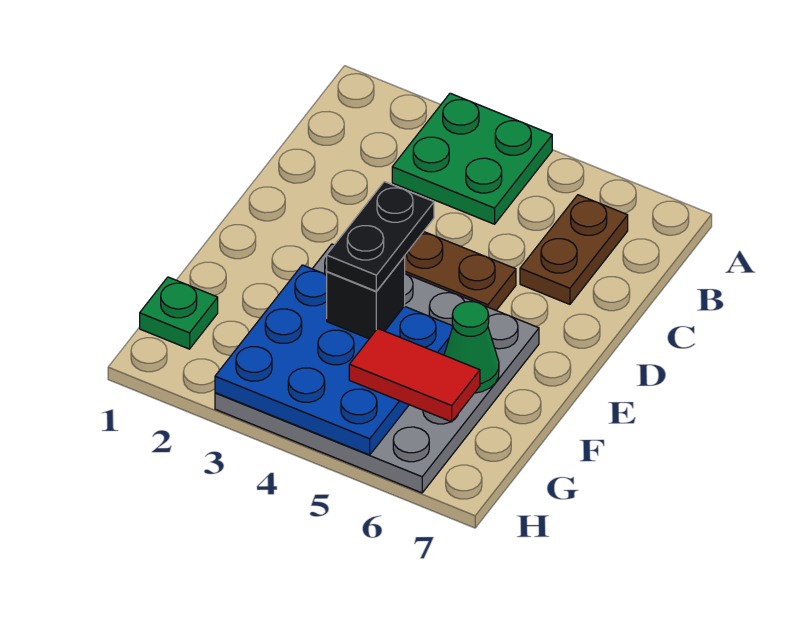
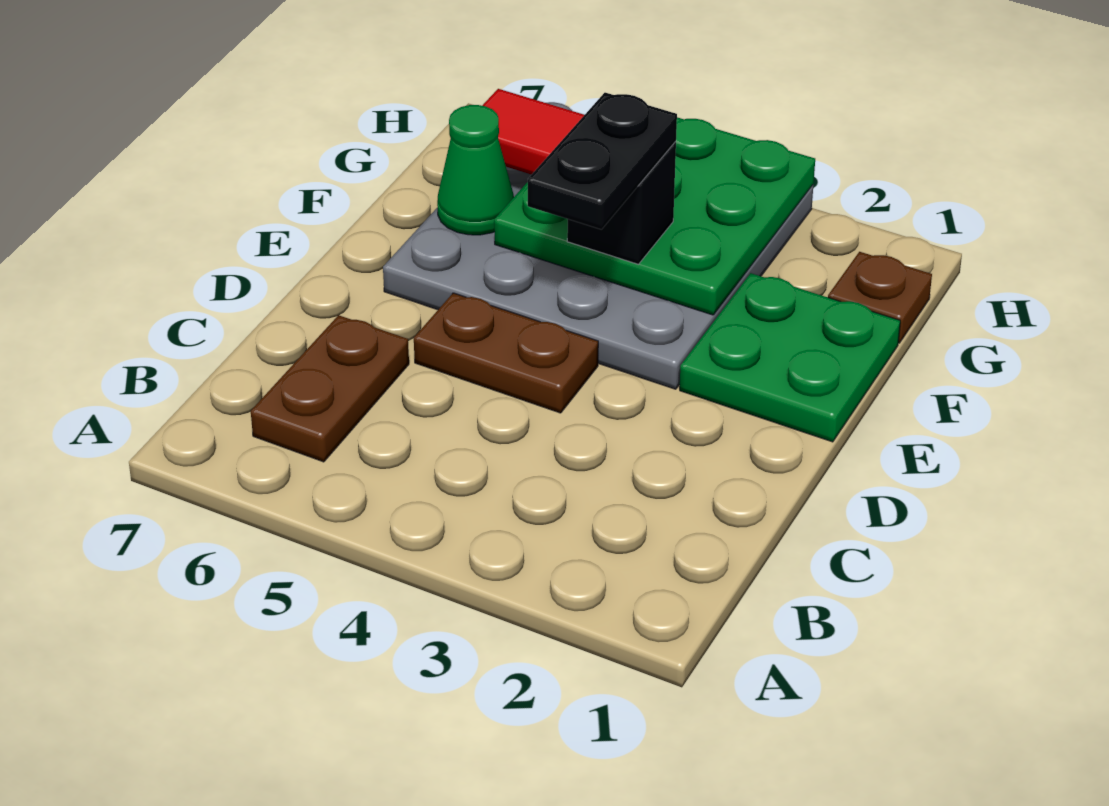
green plate A3:B4 level 1 -> green plate E1:F2 level 1
blue plate F3:H5 level 2 -> green plate F3:H5 level 2
green plate G1 level 1 -> brown plate G1 level 1

